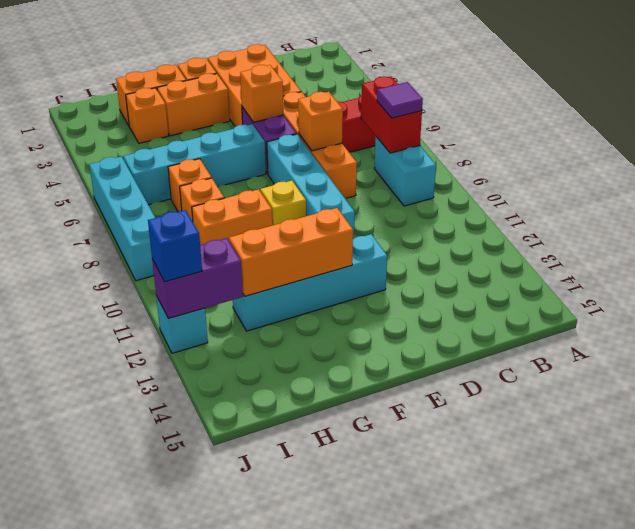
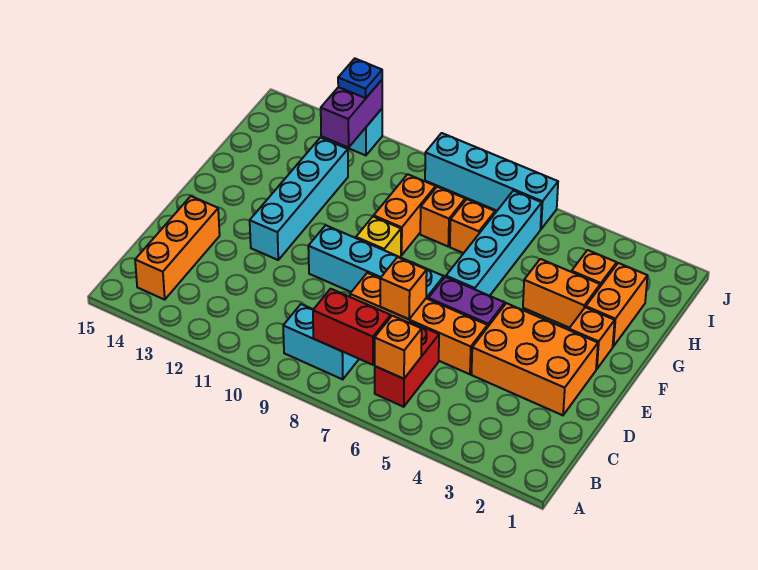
purple tile B8 level 3 -> none
orange brick E5 level 2 -> orange brick B6 level 2
orange brick F3:G3 level 1 -> orange brick G3:G4 level 1
orange brick F12:H12 level 2 -> orange brick B14:D14 level 1
blue brick J12 level 3 -> blue plate J12 level 3

